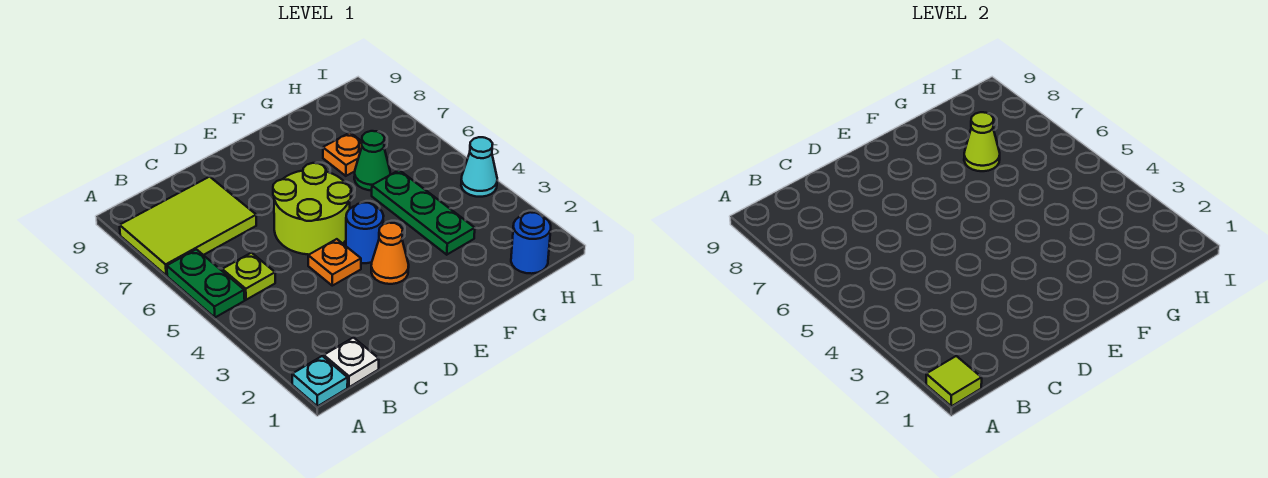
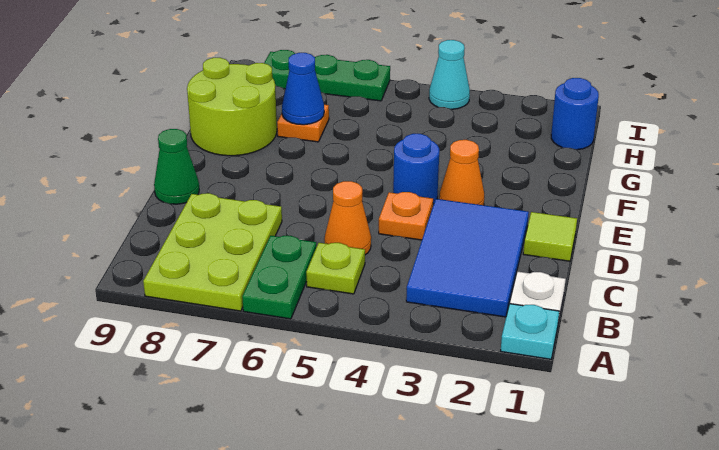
lime tile A1 level 2 -> lime tile D1 level 1
green plate A5:A6 level 1 -> green plate A6:B6 level 1
lime tile A7:C8 level 1 -> lime plate A7:C8 level 1
none -> blue tile B2:D3 level 1
none -> orange cone C5 level 1
lime round brick D5:E6 level 1 -> lime round brick F8:G9 level 1
green plate G3:G5 level 1 -> green plate I6:I8 level 1
green cone G6 level 1 -> green cone D9 level 1
lime cone G7 level 2 -> blue cone G7 level 2

